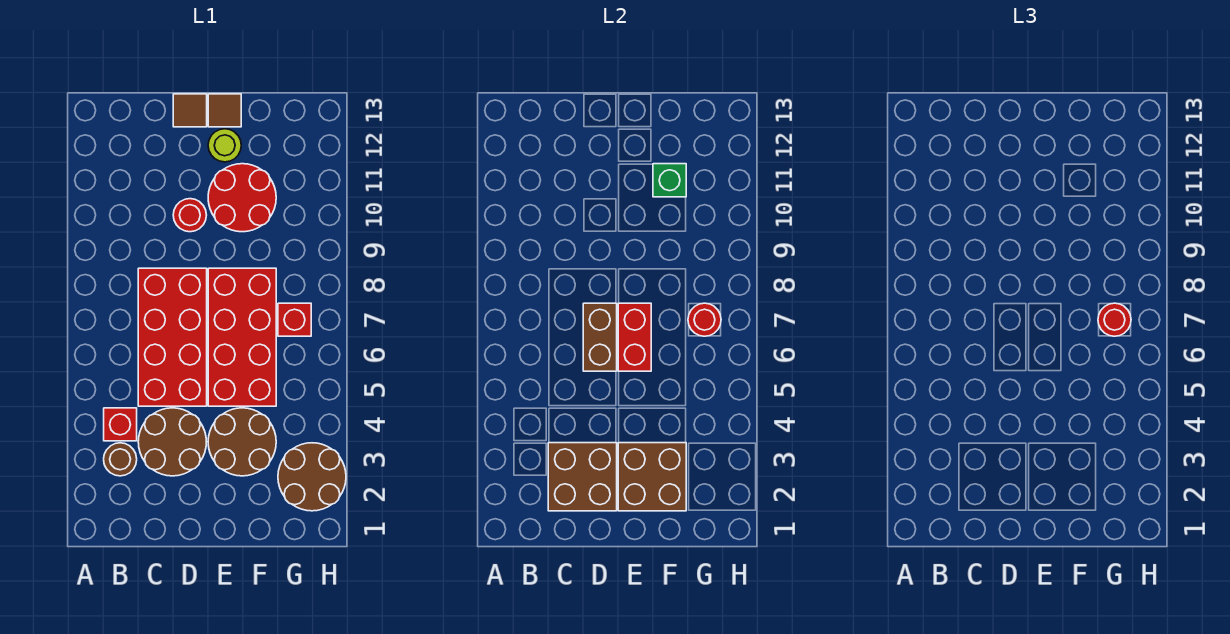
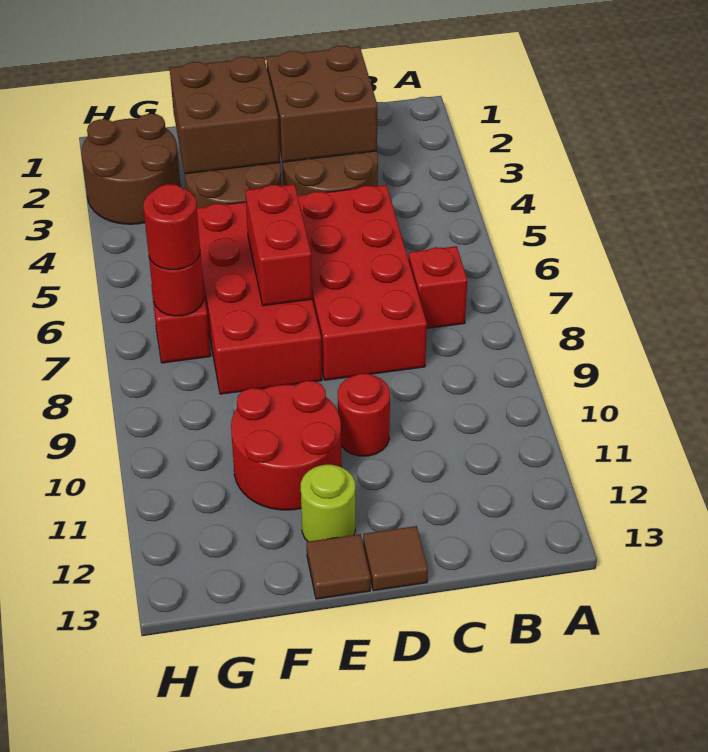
brown round brick B3 level 1 -> none
red brick B4 level 1 -> red brick B7 level 1
brown brick D6:D7 level 2 -> none
green brick F11 level 2 -> none

